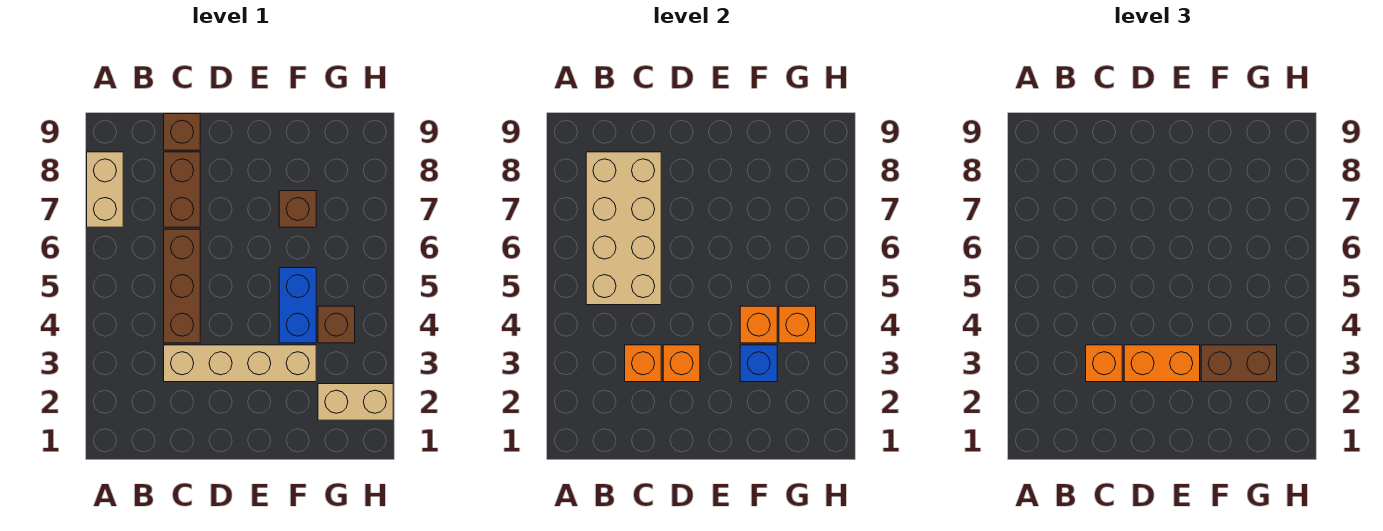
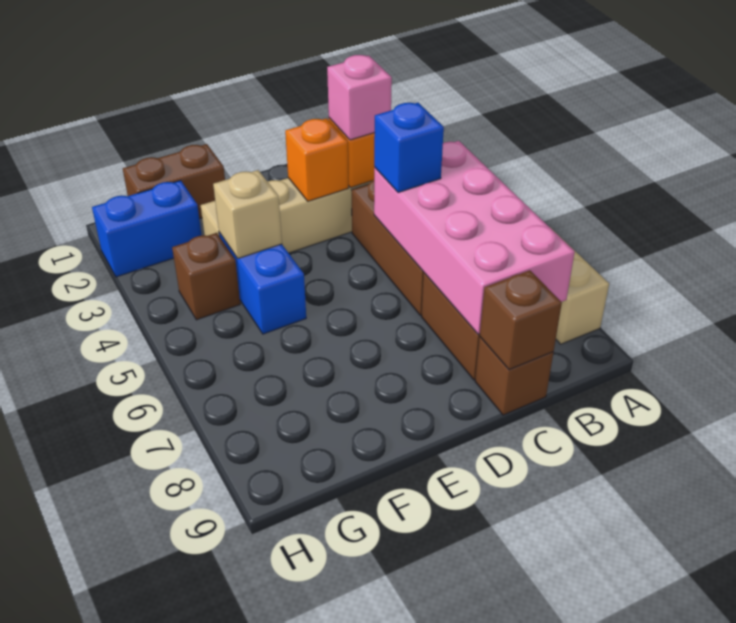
tan brick B5:C8 level 2 -> pink brick B5:C8 level 2
orange brick C3 level 3 -> pink brick C3 level 3
orange brick D3:E3 level 3 -> none
blue brick F3 level 2 -> blue brick C5 level 3
brown brick F3:G3 level 3 -> brown brick F1:G1 level 1
orange brick F4 level 2 -> tan brick F4 level 2
brown brick F7 level 1 -> brown brick C9 level 2
tan brick G2:H2 level 1 -> blue brick G2:H2 level 1
orange brick G4 level 2 -> none

